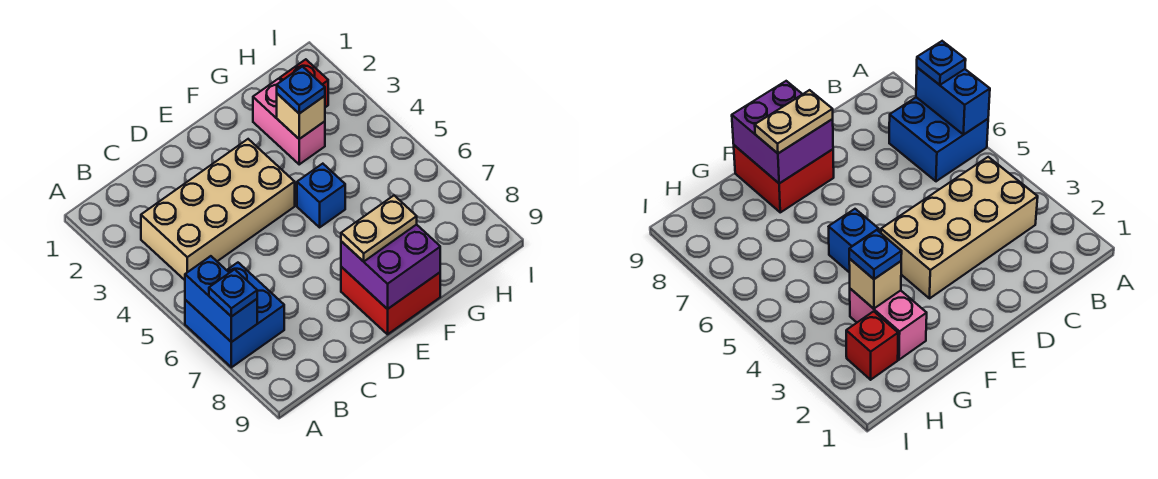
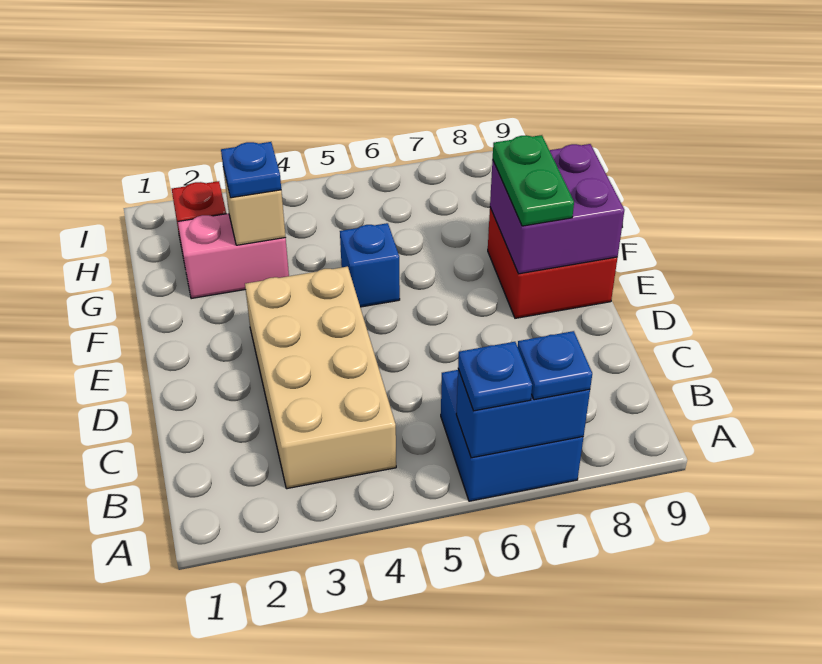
none -> blue plate A6 level 3
tan plate E8:F8 level 3 -> green plate E8:F8 level 3

